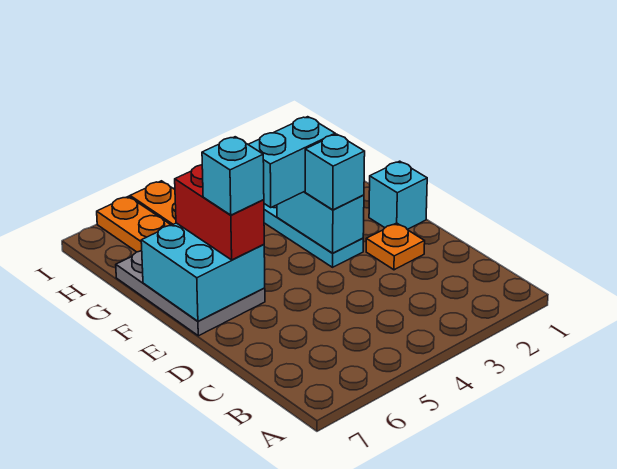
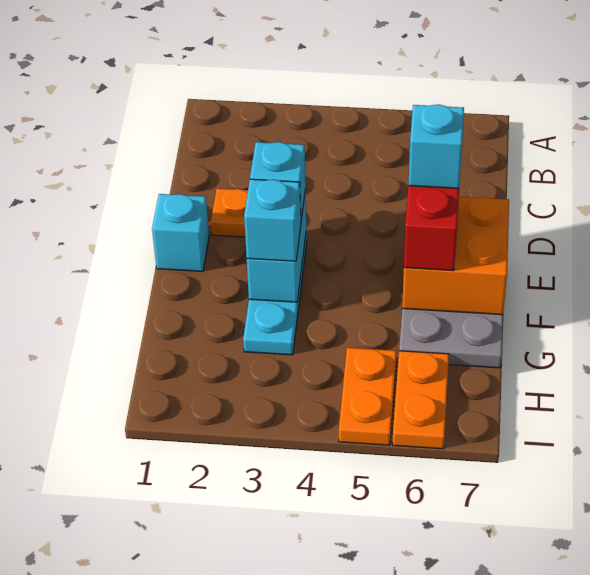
cyan brick E6:F7 level 2 -> orange brick E6:F7 level 2
cyan brick F3:F4 level 3 -> cyan brick F3 level 3

